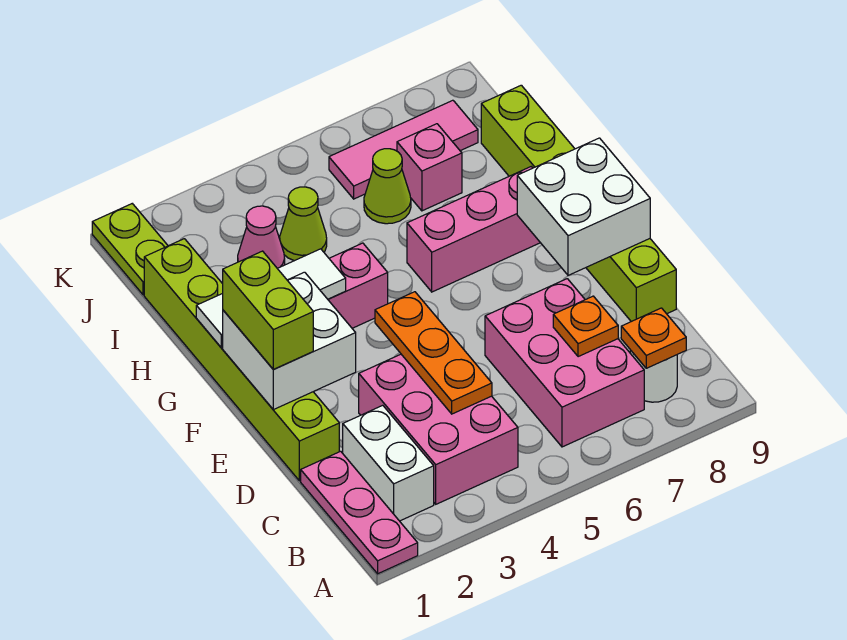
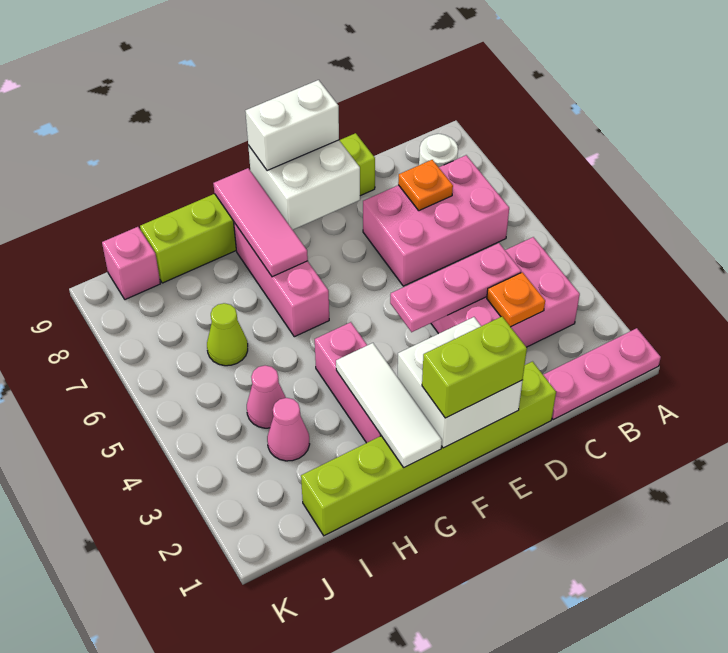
white brick B2:C2 level 1 -> white brick E9:F9 level 3
orange plate B8 level 2 -> orange plate C3 level 2
orange plate C4:E4 level 2 -> pink plate C4:E4 level 2
lime cone I4 level 1 -> pink cone I4 level 1
pink brick I7 level 1 -> pink brick J9 level 1
lime plate J1:K1 level 1 -> none
pink tile J6:J8 level 1 -> pink tile G7:G9 level 2

